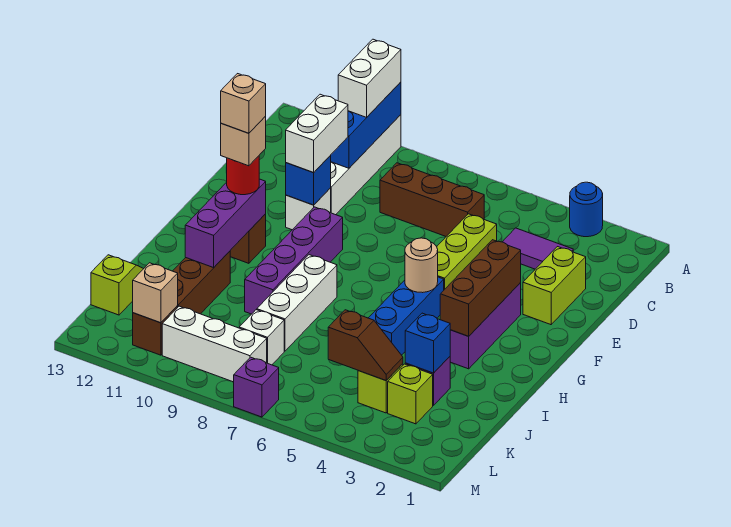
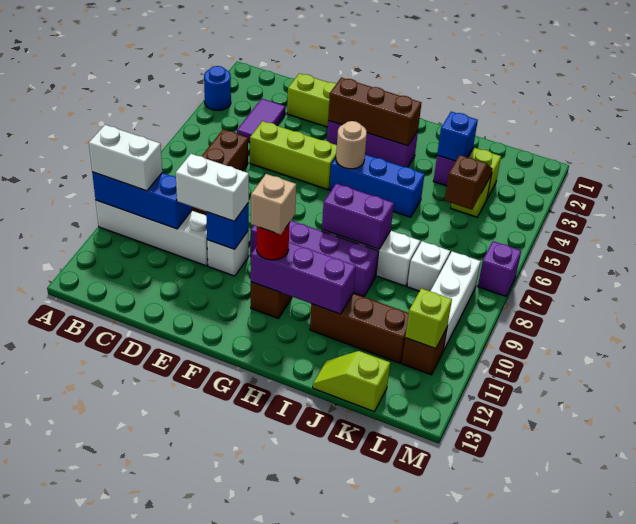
tan brick G11 level 5 -> none
none -> purple brick H8:I8 level 2
tan brick L11 level 2 -> lime brick L11 level 2

